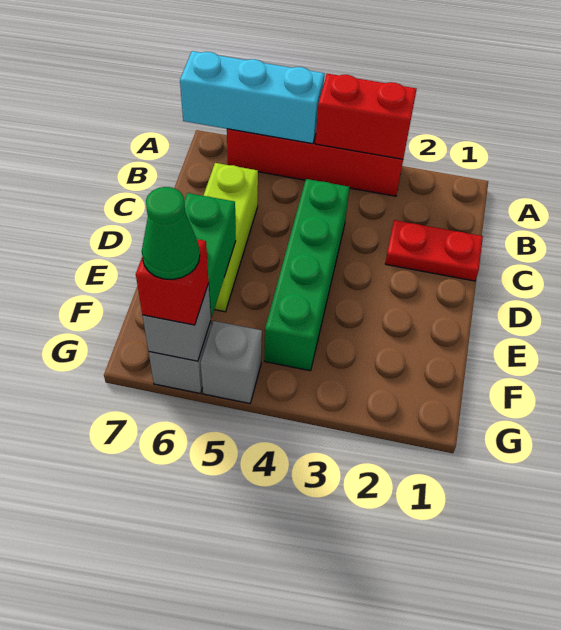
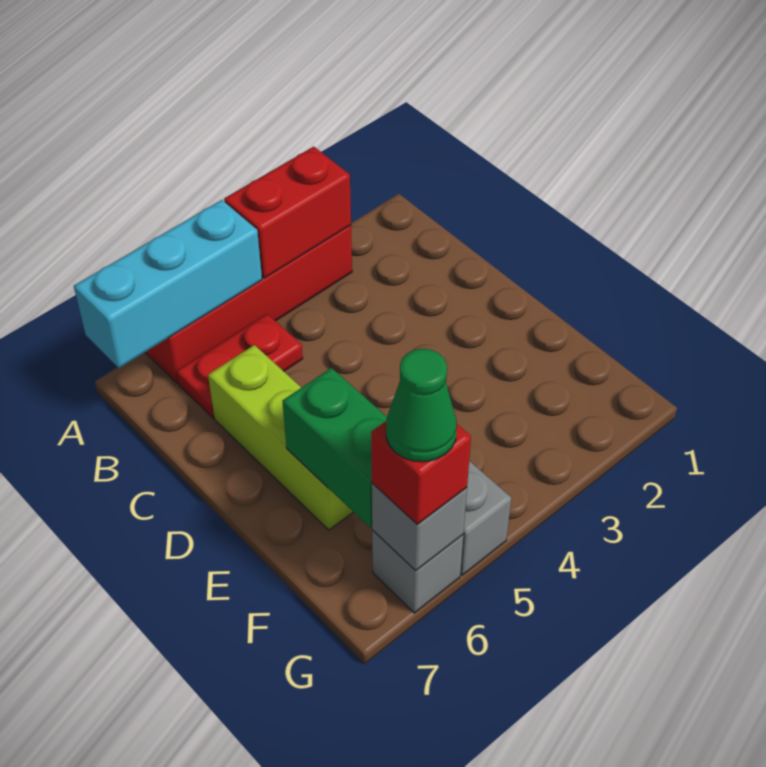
red plate C1:C2 level 1 -> red plate B5:B6 level 1
green brick C4:F4 level 1 -> none

